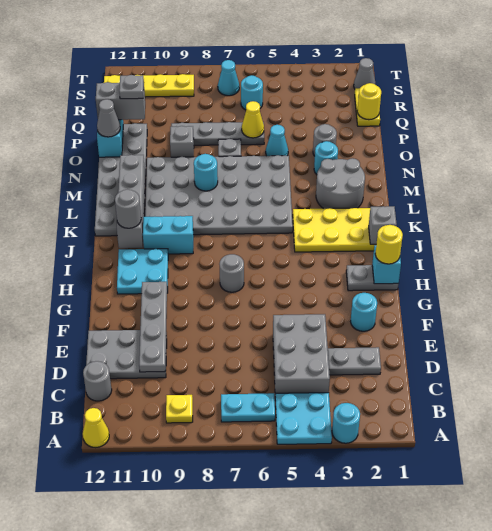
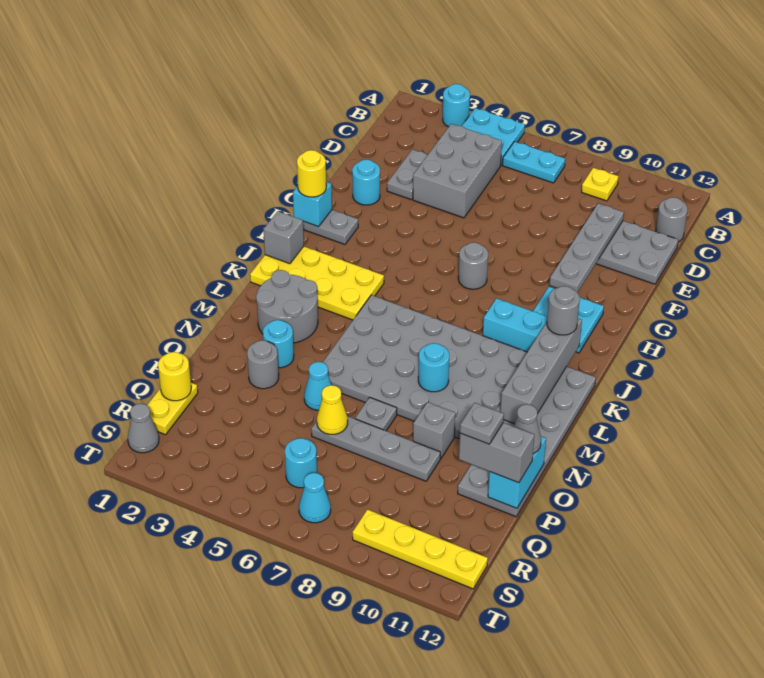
yellow cone A12 level 1 -> none
grey plate D2:D3 level 1 -> grey plate D3:E3 level 1

